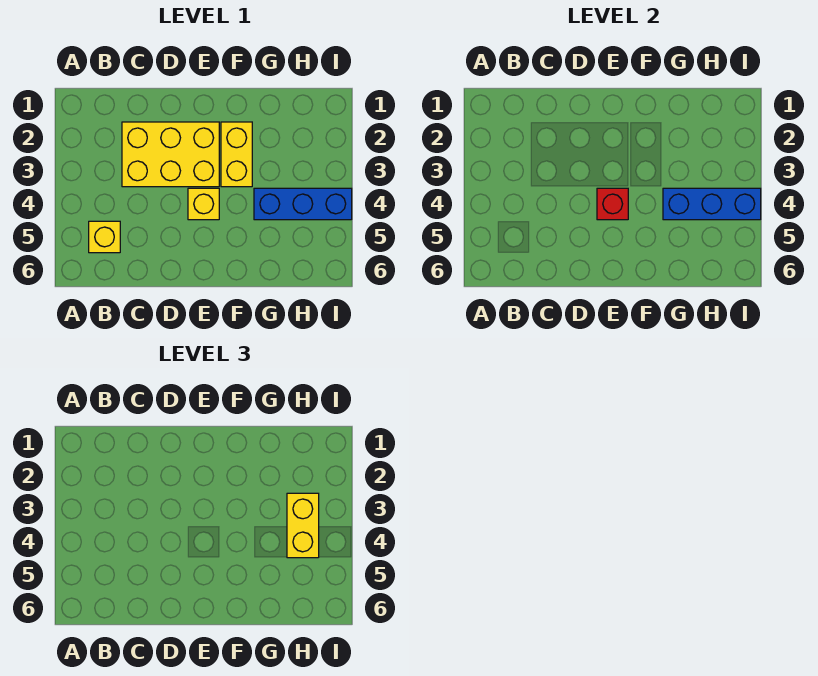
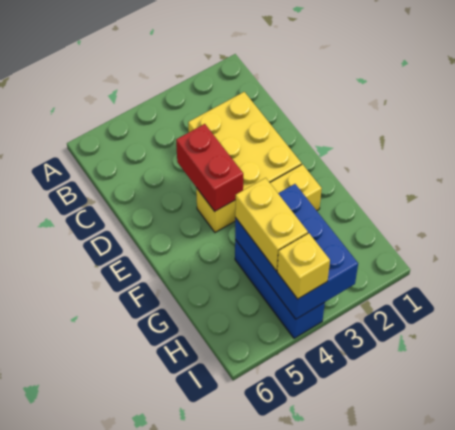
yellow brick B5 level 1 -> yellow brick I4 level 3
red brick E4 level 2 -> red brick D4:E4 level 2
blue brick G4:I4 level 2 -> blue brick G3:I4 level 2
yellow brick H3:H4 level 3 -> yellow brick G4:H4 level 3

